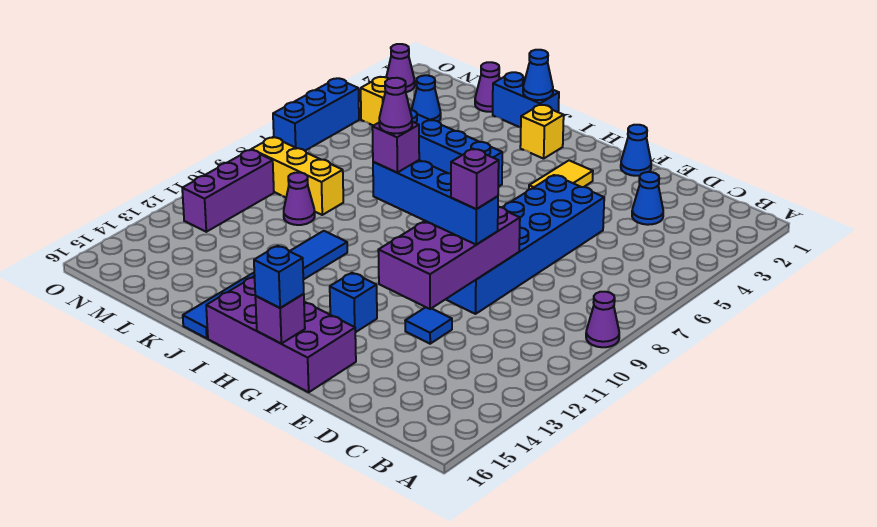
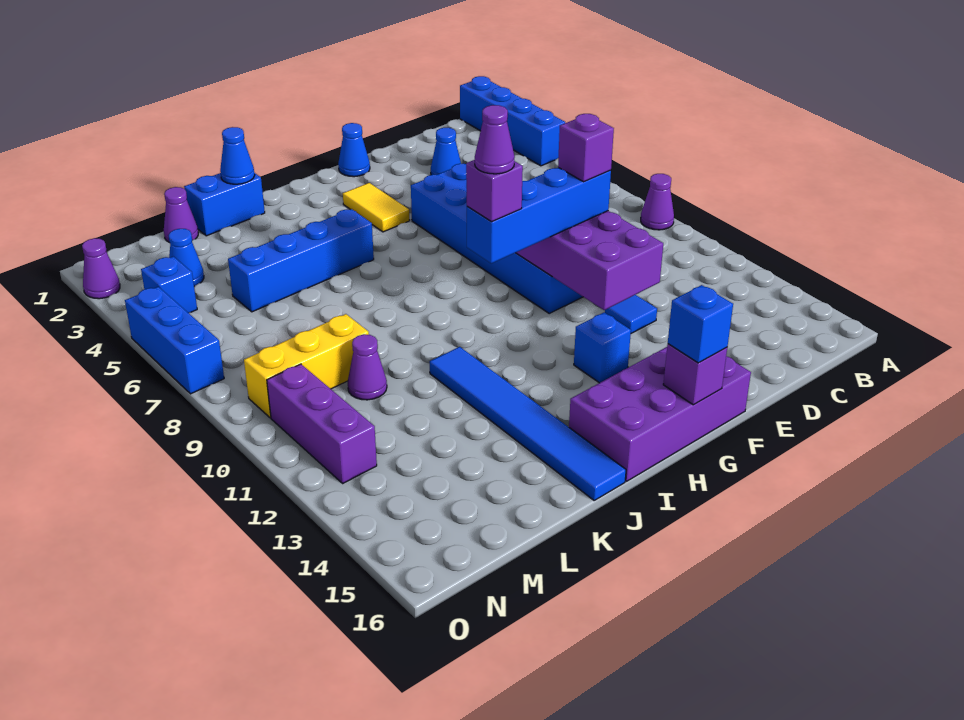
none -> blue brick A1:A4 level 1
yellow brick I2 level 1 -> none
yellow brick N4 level 1 -> blue brick N4 level 1

